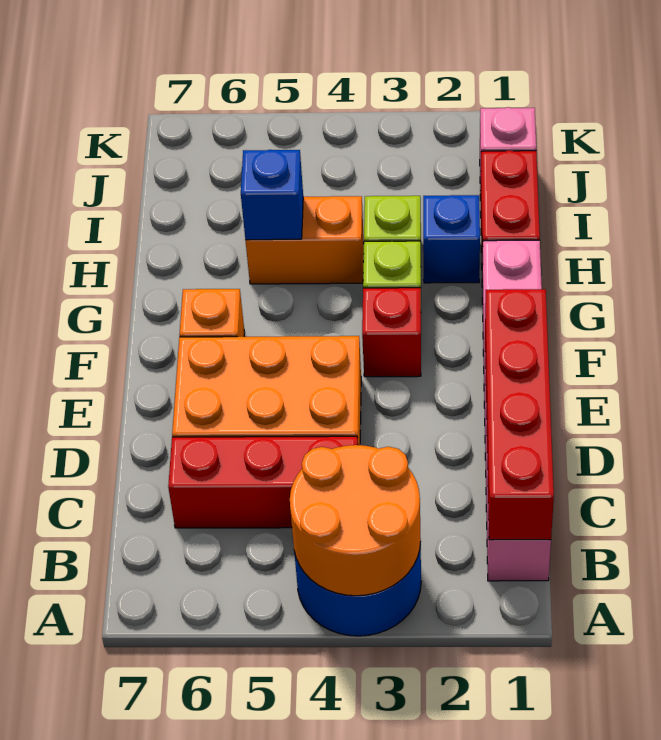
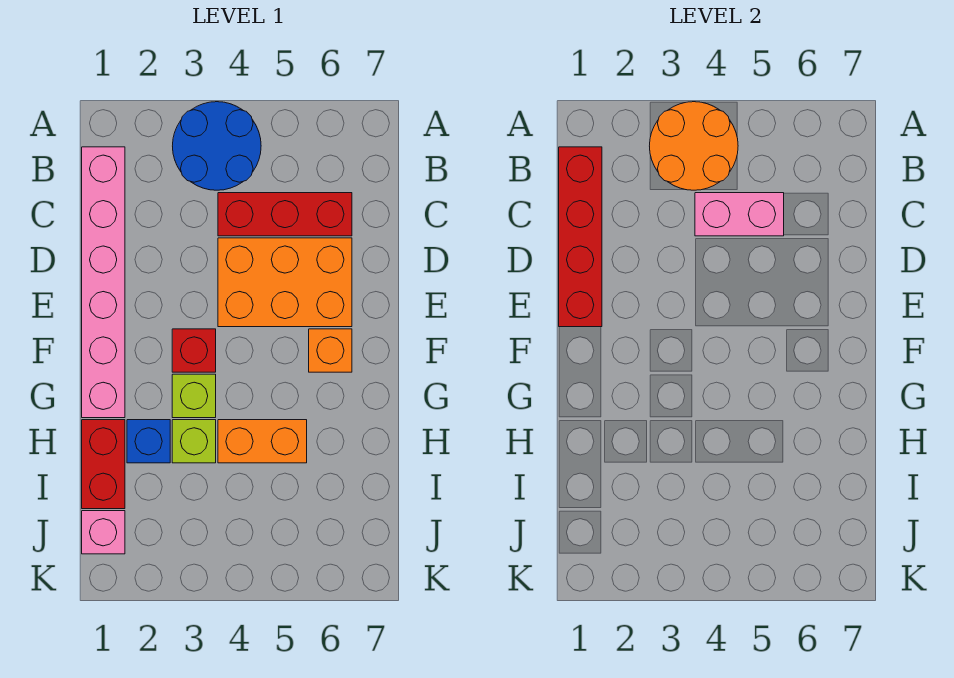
none -> pink brick C4:C5 level 2
blue brick H5 level 2 -> none

